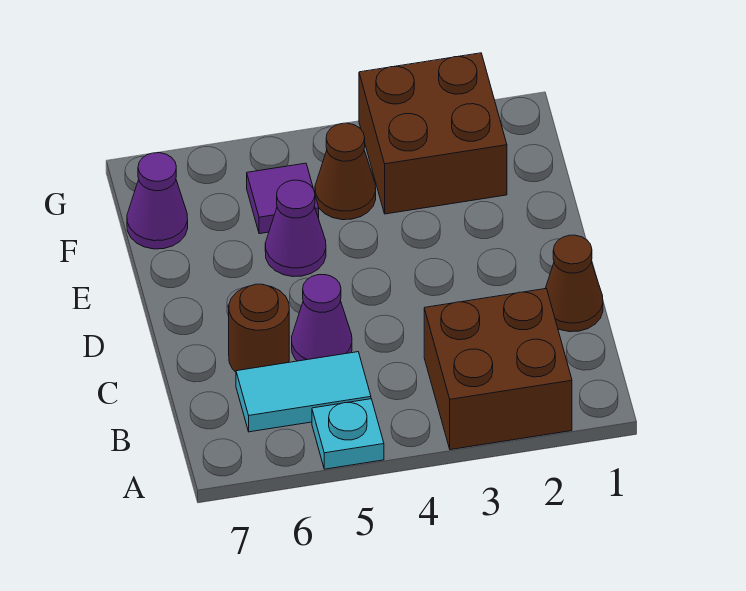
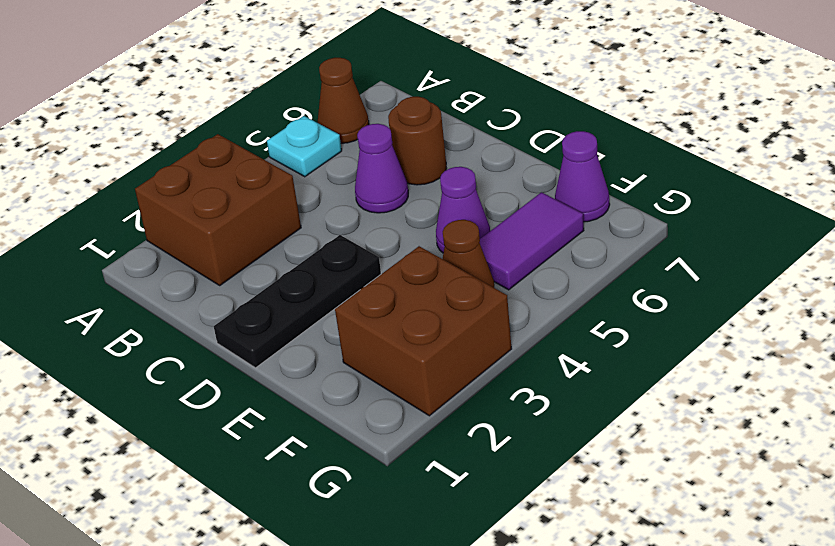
cyan tile B5:B6 level 1 -> none
brown cone C1 level 1 -> brown cone A6 level 1
none -> black plate D1:D3 level 1
purple tile F5 level 1 -> purple tile F5:F6 level 1

